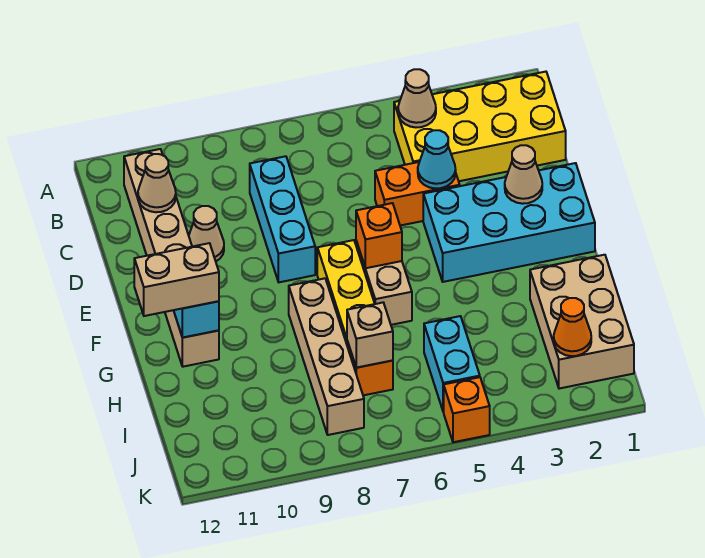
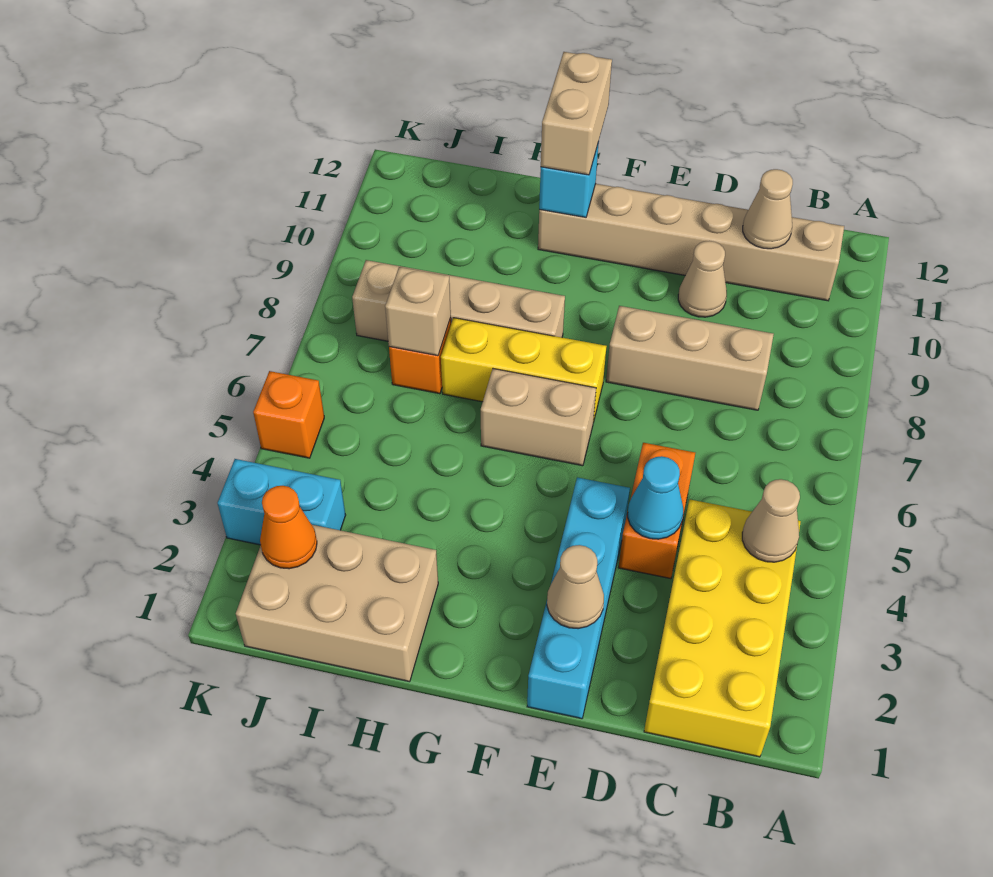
cyan brick C8:E8 level 1 -> tan brick C8:E8 level 1
cyan brick E1:F4 level 1 -> cyan brick E1:E4 level 1
orange brick F6 level 2 -> none
cyan brick I5:J5 level 1 -> cyan brick J3:K3 level 1

